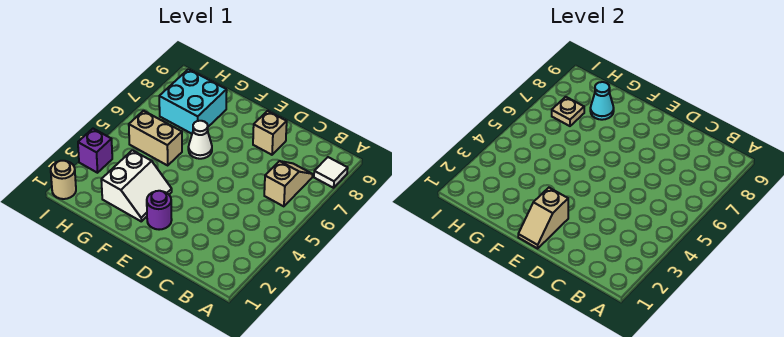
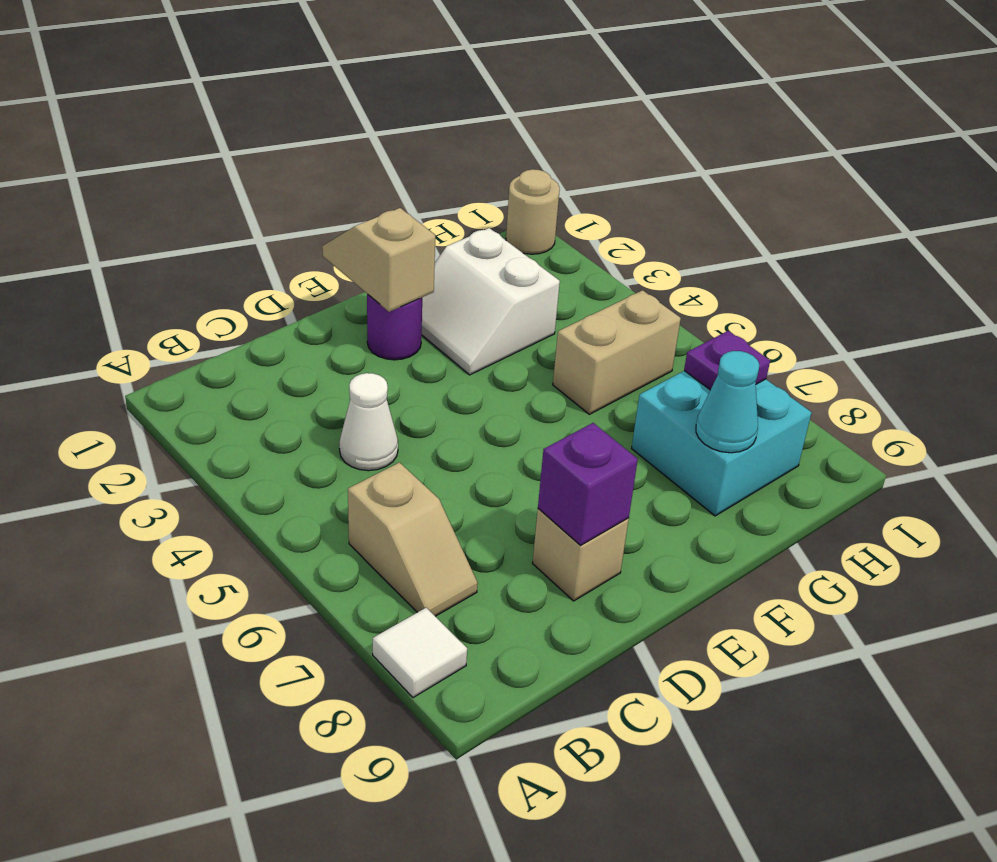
white cone F6 level 1 -> white cone C4 level 1
tan plate H7 level 2 -> purple plate H7 level 2
purple brick I3 level 1 -> purple brick D8 level 2

